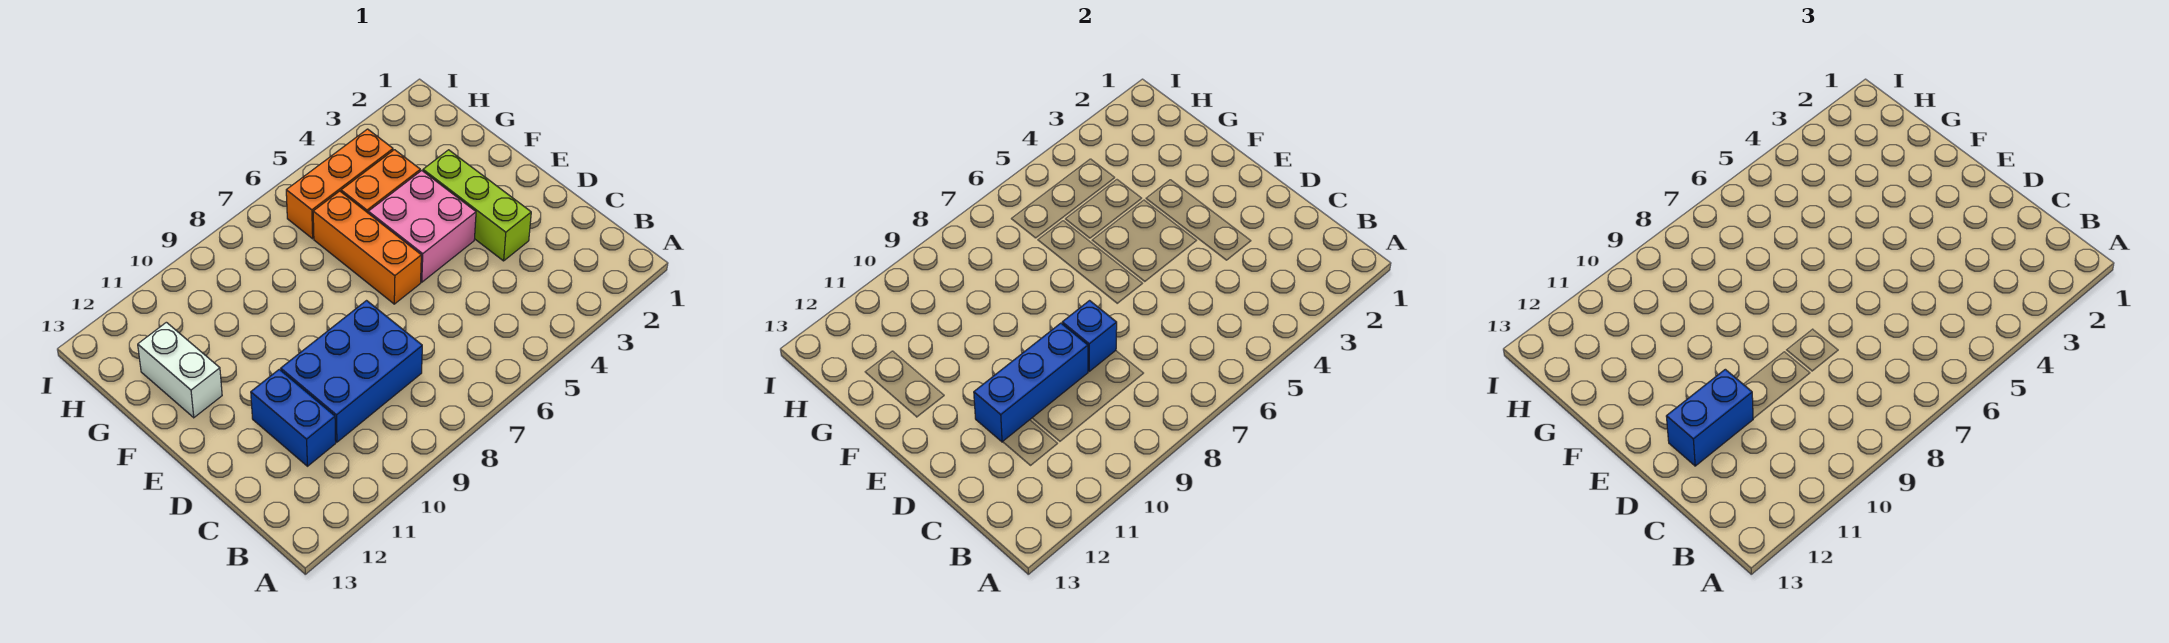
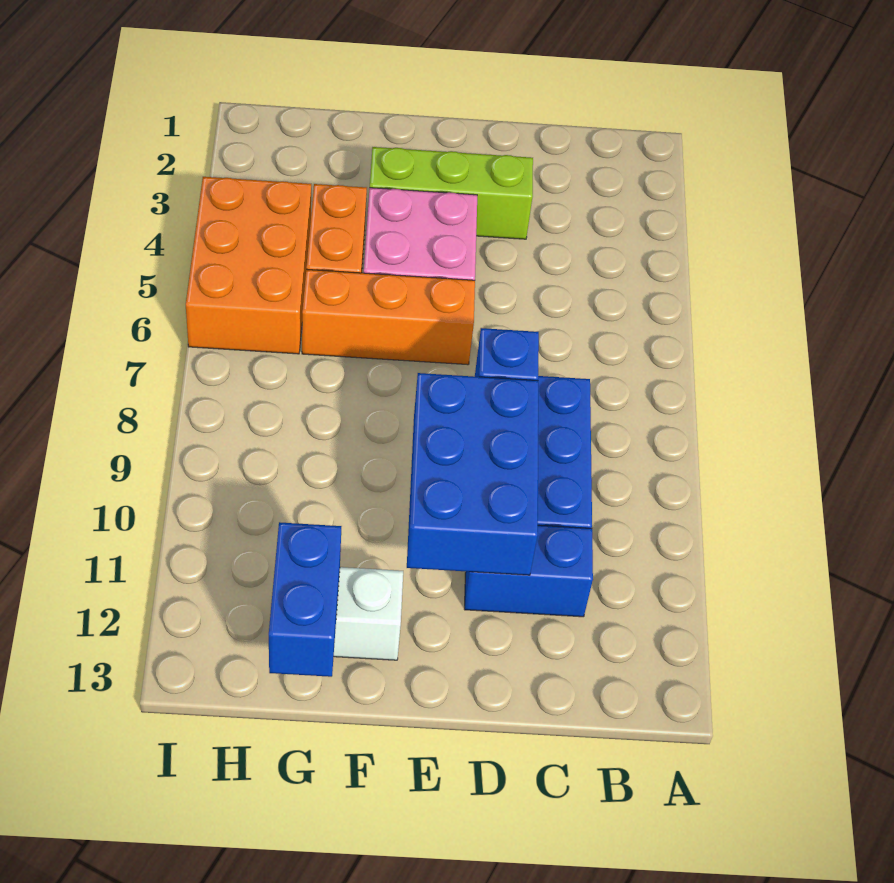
blue brick D9:D11 level 2 -> blue brick D9:E11 level 2
blue brick D11:D12 level 3 -> blue brick G12:G13 level 2
orange brick H4:H6 level 1 -> orange brick H4:I6 level 1

